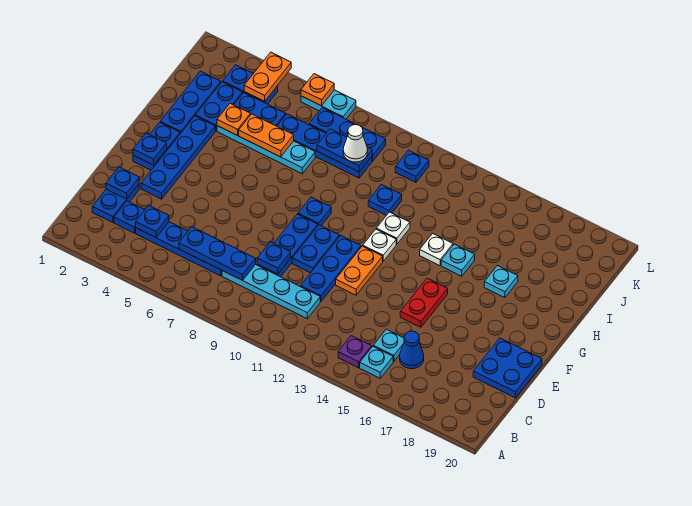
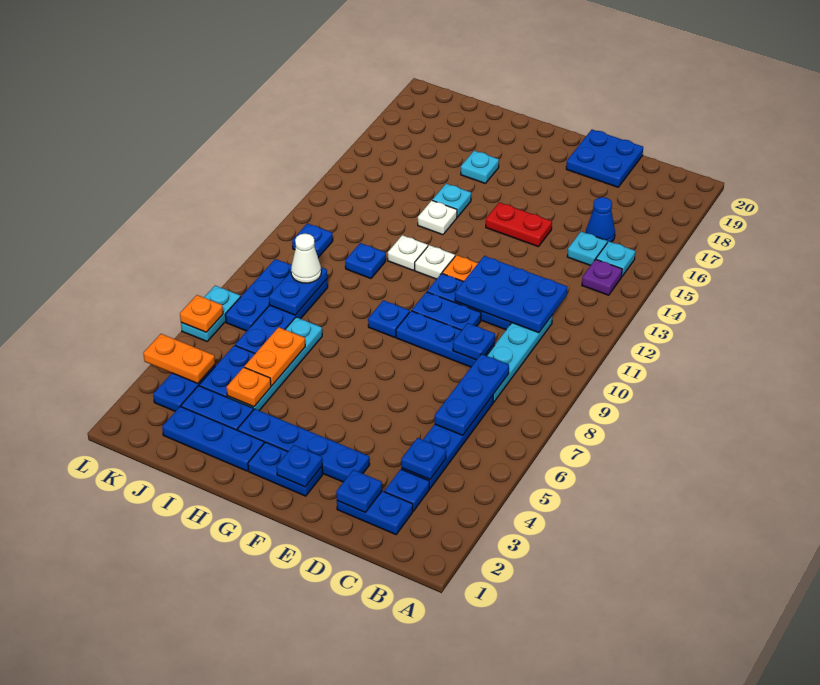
none -> blue plate C11:E12 level 2

